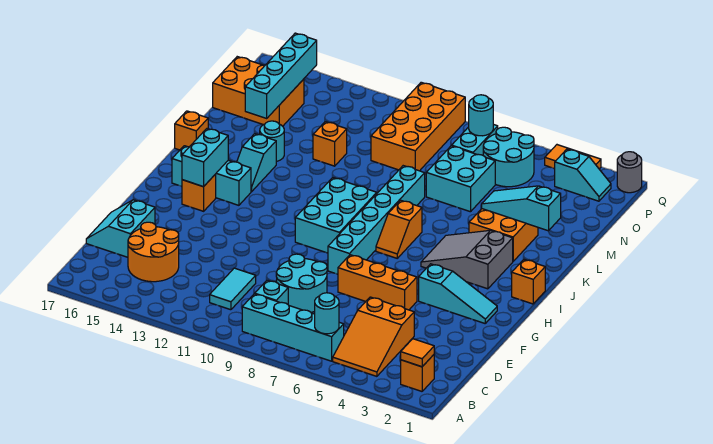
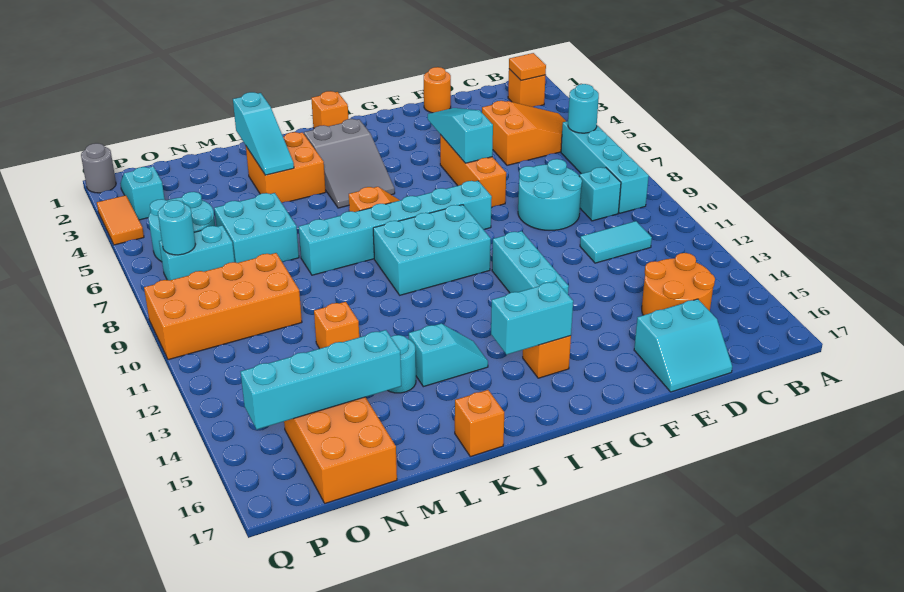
none -> orange round brick E1 level 1
cyan slope G2:G4 level 1 top 4 -> cyan slope F4:F6 level 2 top 6
cyan brick I14:I16 level 1 -> cyan brick G11:G13 level 1

